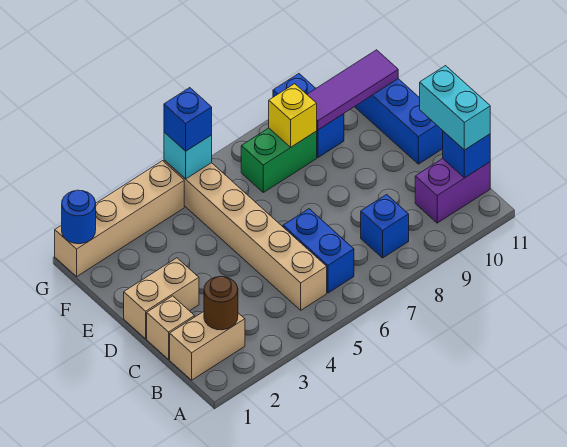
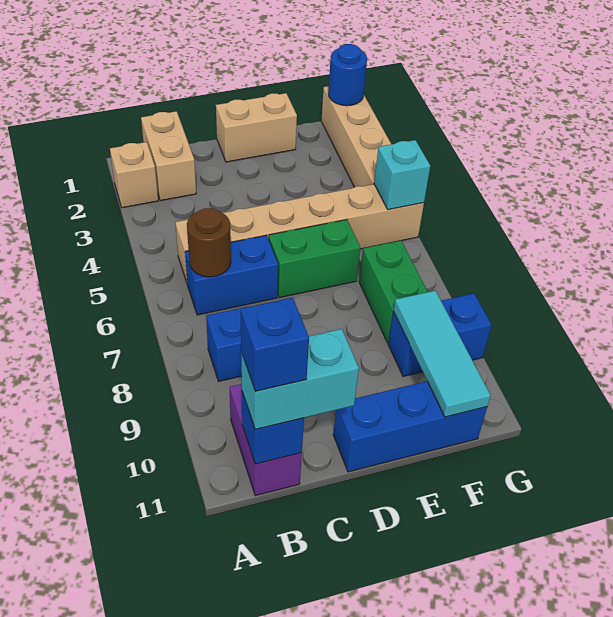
brown round brick B2 level 2 -> brown round brick B6 level 2
tan brick C1 level 1 -> tan brick A2 level 1
tan brick D1:D2 level 1 -> tan brick D1:E1 level 1
none -> green brick D6:E6 level 1
yellow brick F8 level 2 -> none
purple tile F9:F11 level 2 -> cyan tile F9:F11 level 2
blue brick G5 level 3 -> blue brick B11 level 4

